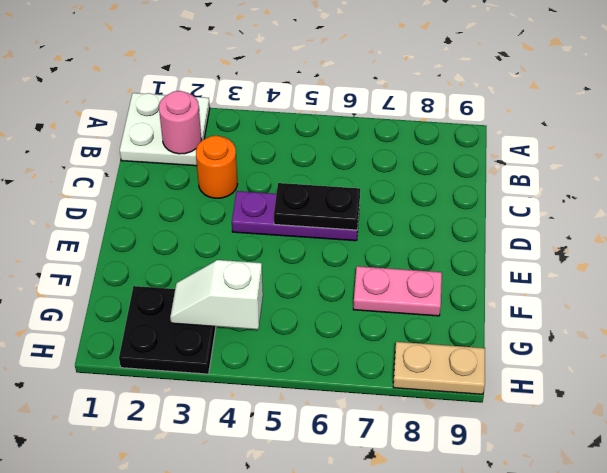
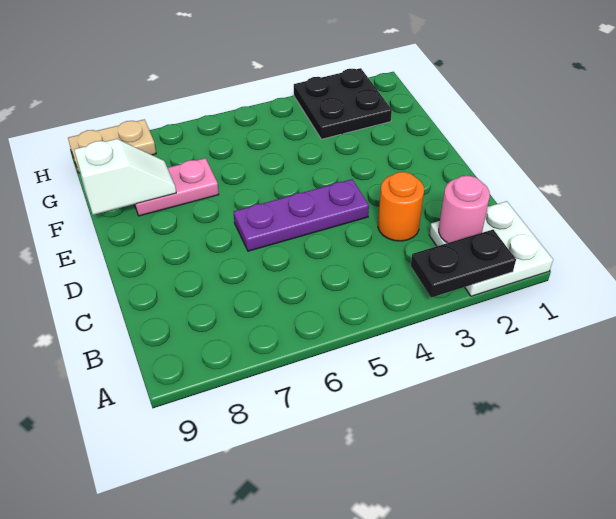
black plate D5:D6 level 2 -> black plate A2:A3 level 2
white slope G3:G4 level 2 top 4 -> white slope F8:F9 level 2 top 9

